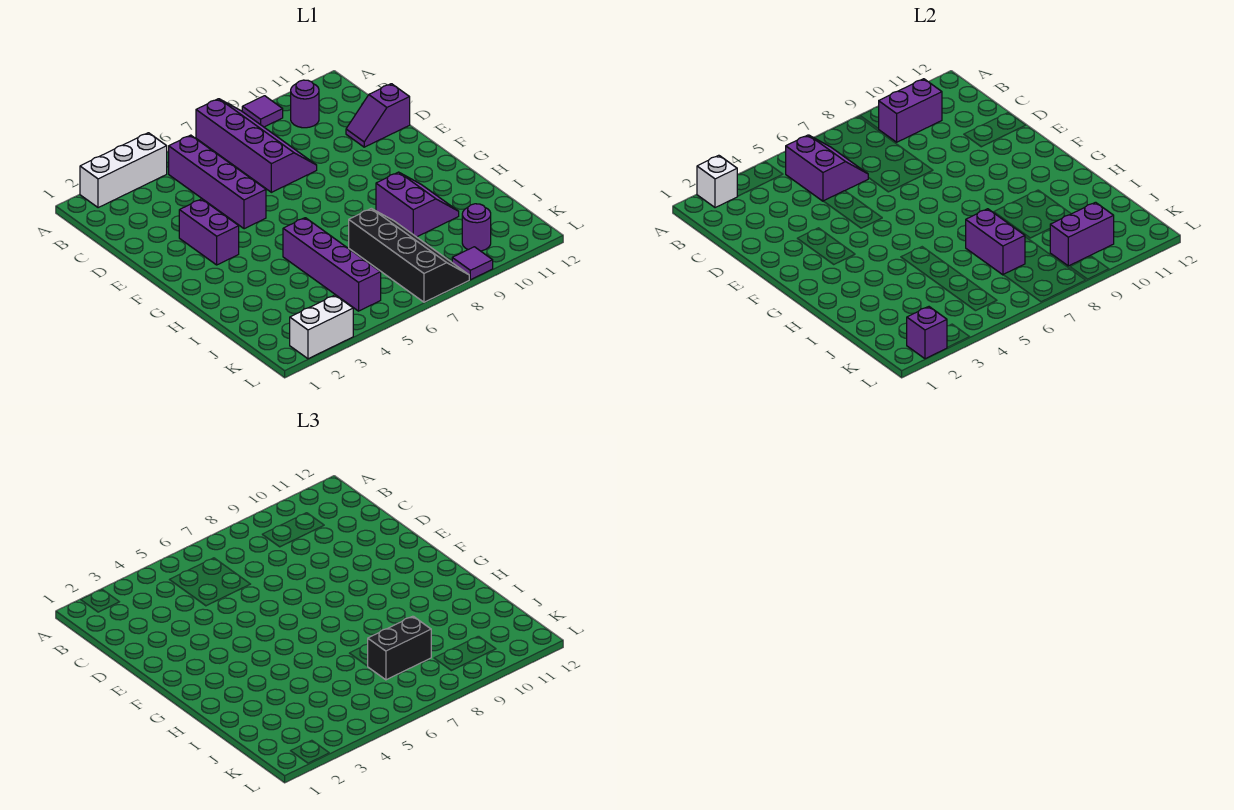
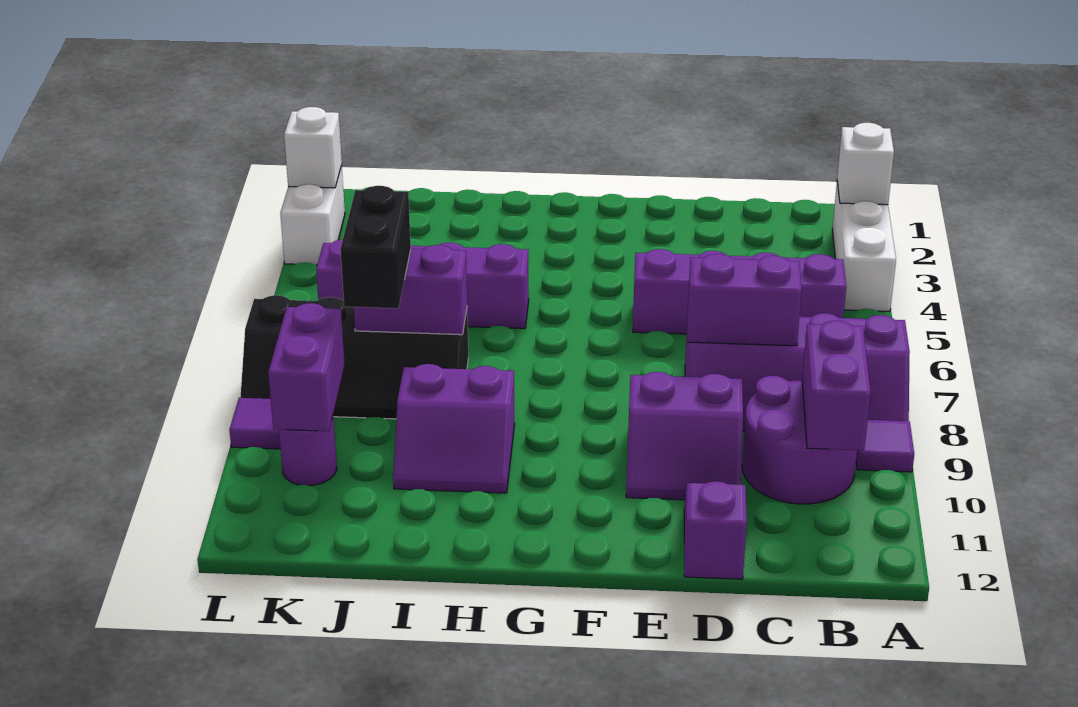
purple slope B5:C6 level 2 top 5 -> purple slope D9:E10 level 1 top 9
purple round brick B10 level 1 -> purple round brick B9:C10 level 1
purple brick E3:F3 level 1 -> purple brick C7:D7 level 2
purple brick L2 level 2 -> white brick L2 level 2

